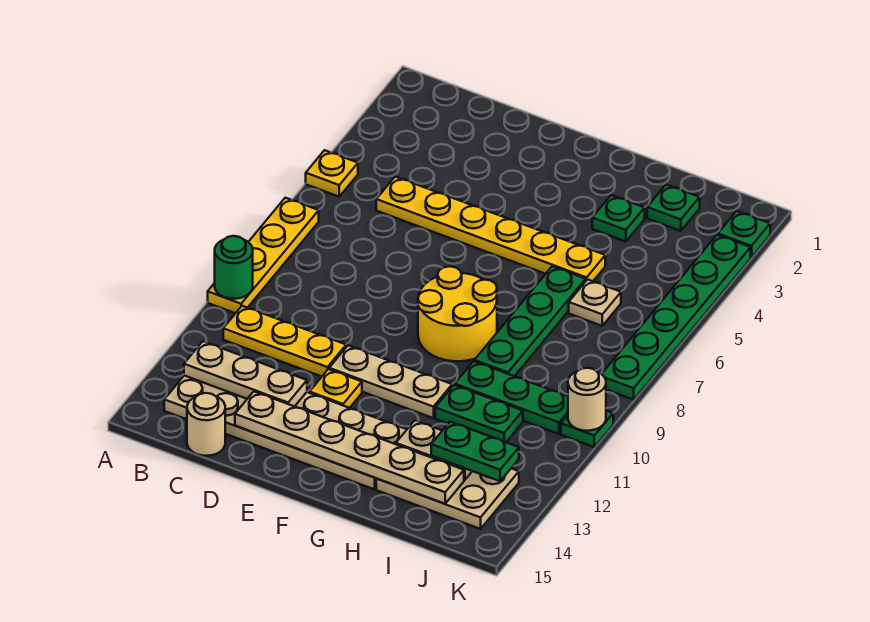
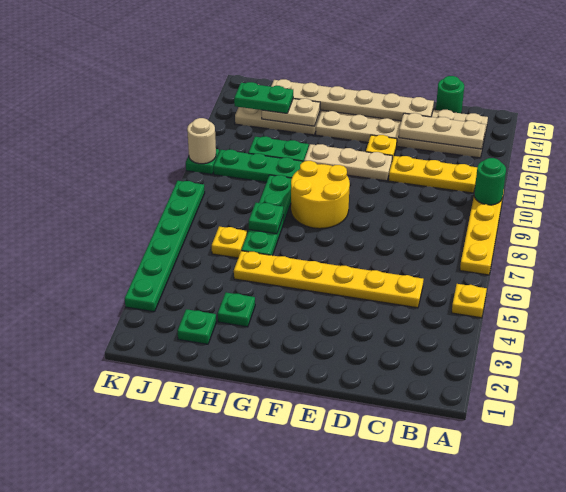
tan round brick C15 level 1 -> green round brick C15 level 1
tan plate I6 level 1 -> yellow plate I6 level 1
green plate K2 level 1 -> green plate H7 level 2

